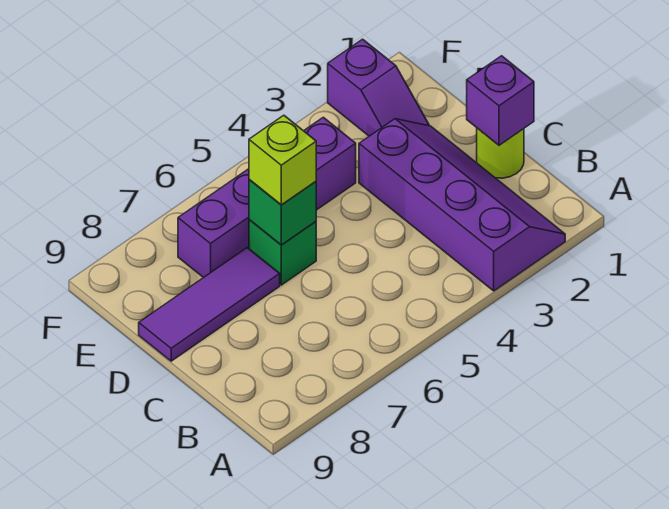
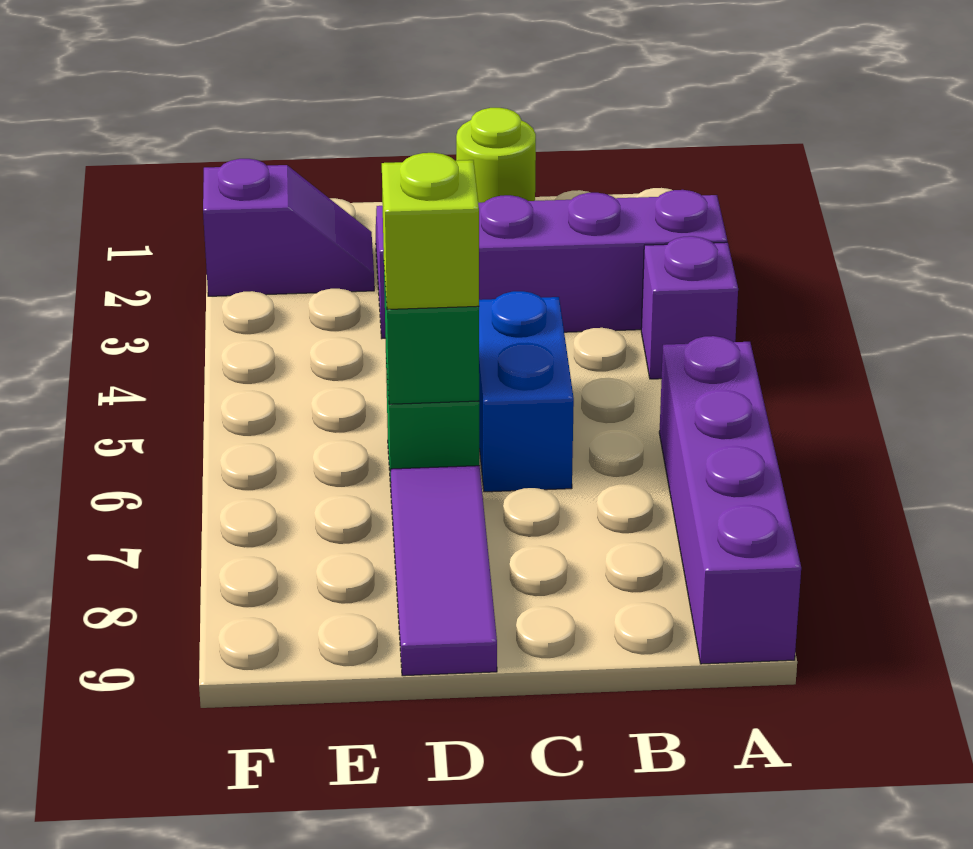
purple brick C1 level 2 -> purple brick A4 level 1
none -> blue brick C5:C6 level 1
purple brick E4:E7 level 1 -> purple brick A6:A9 level 1

